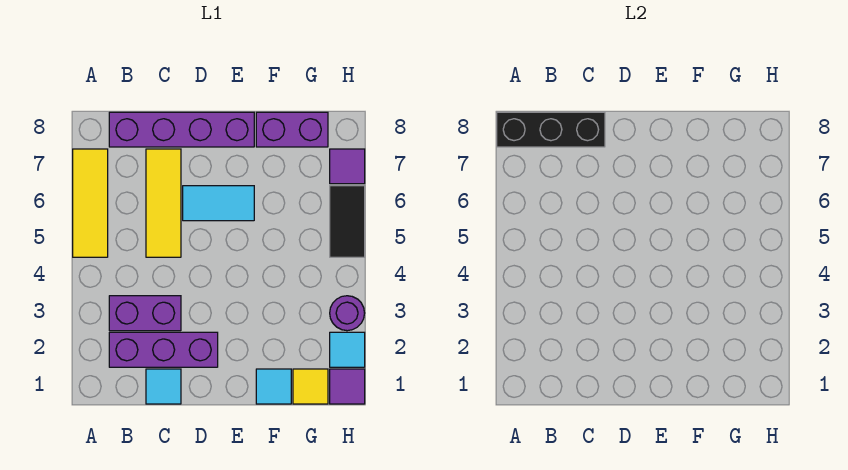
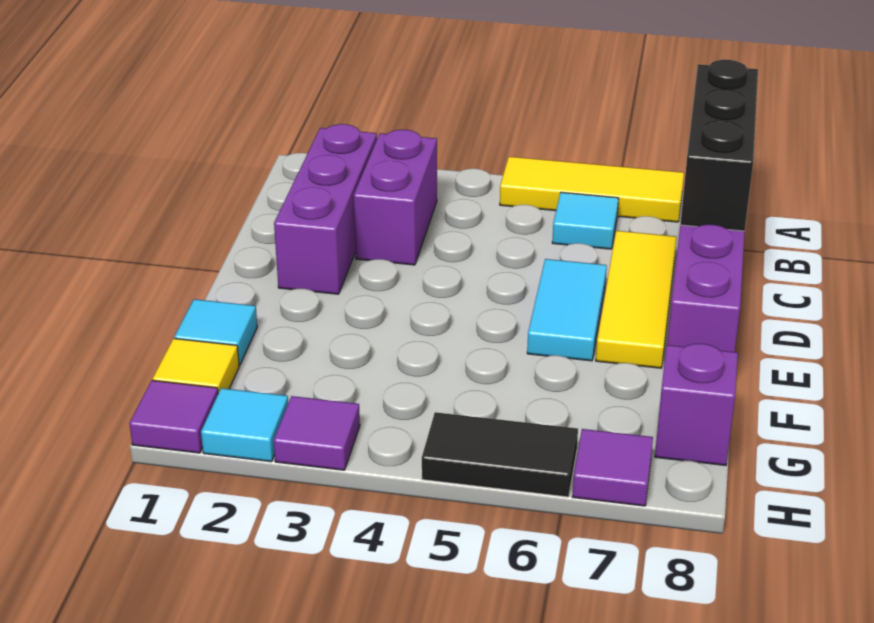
cyan tile C1 level 1 -> cyan tile B6 level 1
yellow tile C5:C7 level 1 -> yellow tile C7:E7 level 1
purple brick F8:G8 level 1 -> purple brick G8 level 1
purple round brick H3 level 1 -> purple tile H3 level 1

